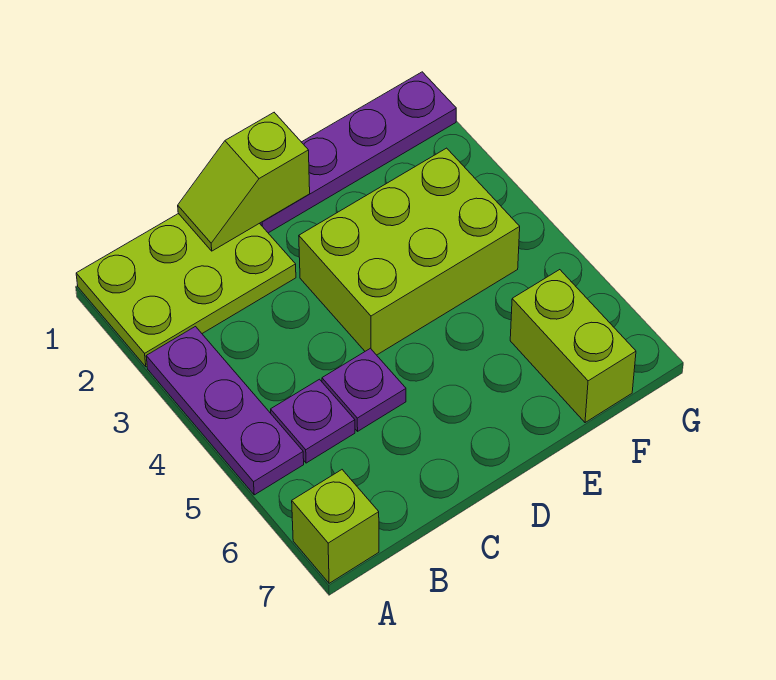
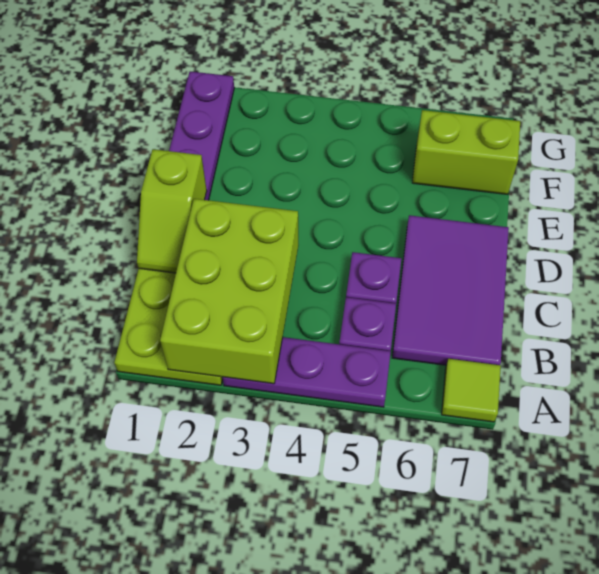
lime brick A7 level 1 -> lime tile A7 level 1
none -> purple tile B6:D7 level 1
lime brick D3:F4 level 1 -> lime brick A2:C3 level 2

